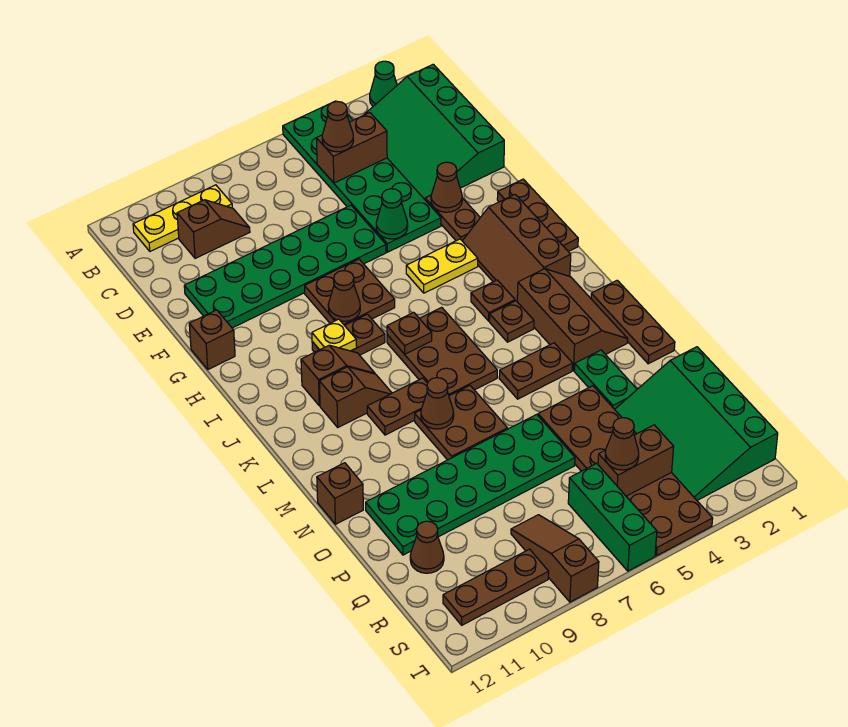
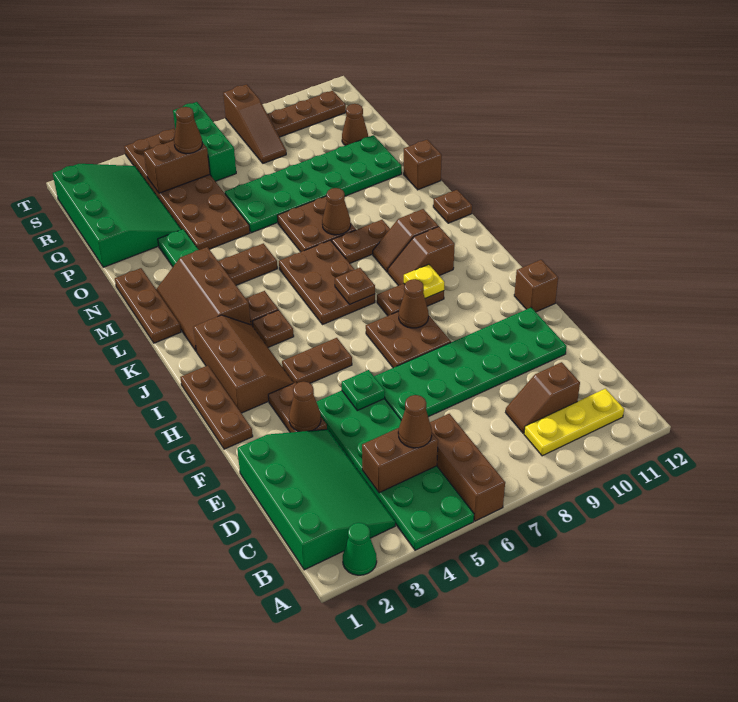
none -> brown brick A6:C6 level 1
green cone F5 level 2 -> green plate F5 level 2
yellow plate H4:H5 level 1 -> brown plate H4:H5 level 1
none -> brown plate L12 level 1

